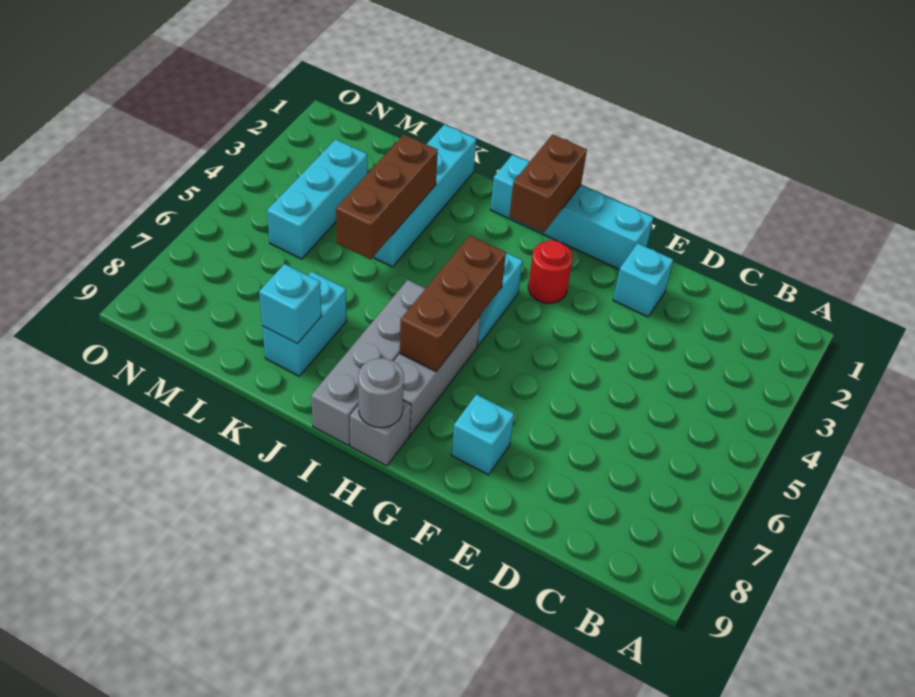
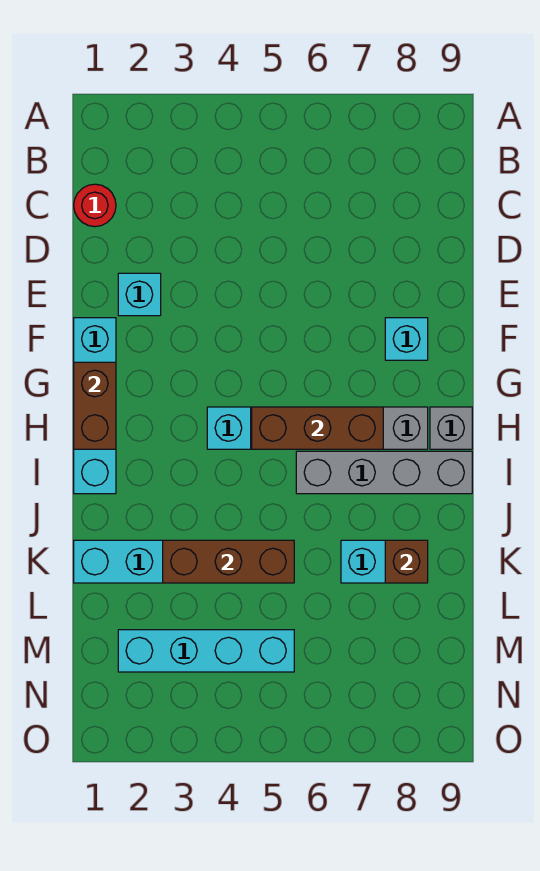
red round brick G3 level 1 -> red round brick C1 level 1
brown brick H1:H2 level 2 -> brown brick G1:H1 level 2
grey round brick H9 level 2 -> none
cyan brick K8 level 2 -> brown brick K8 level 2
cyan brick M3:M5 level 1 -> cyan brick M2:M5 level 1

